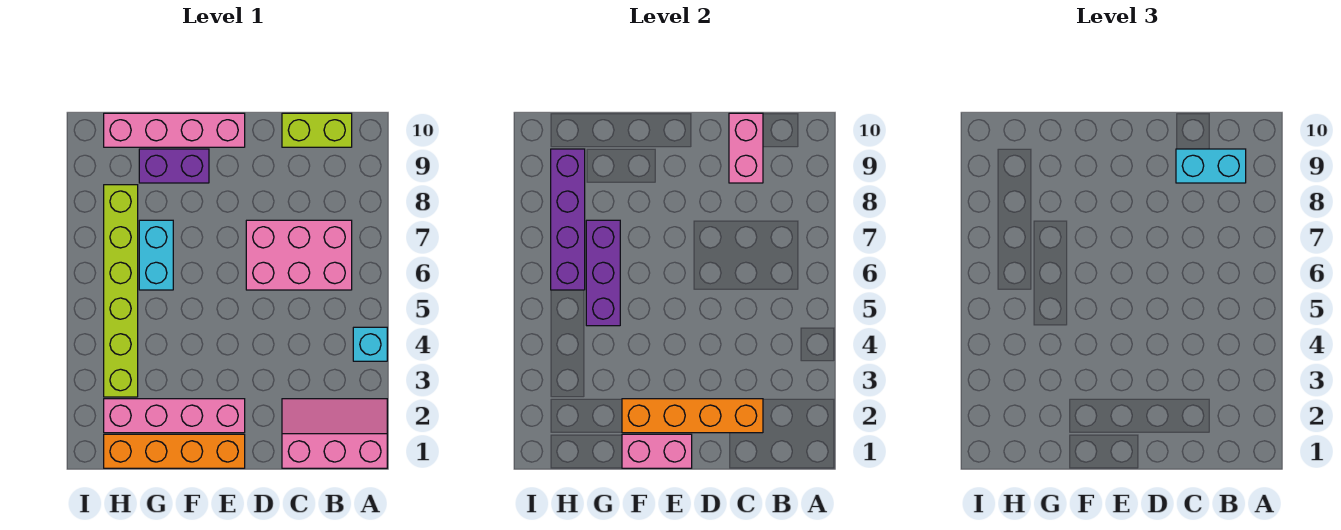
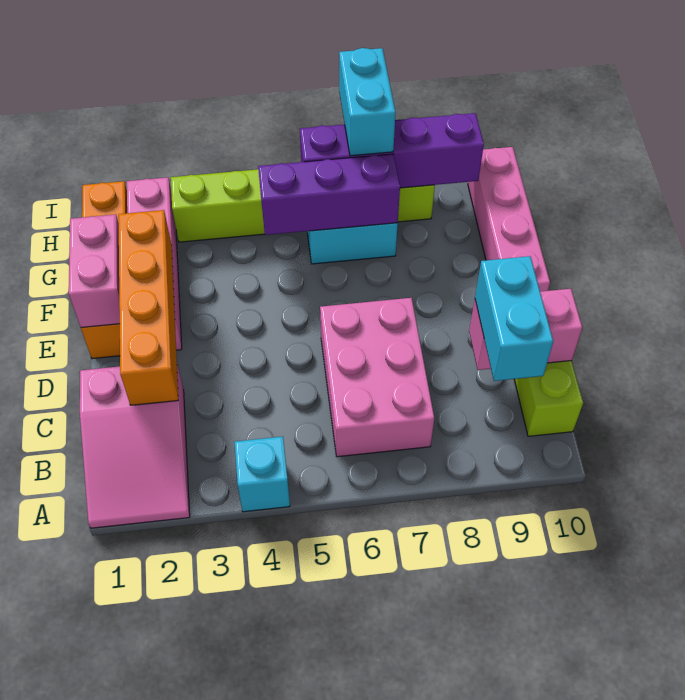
pink slope A1:C2 level 1 top 1 -> pink slope A1:C2 level 1 top C
purple brick F9:G9 level 1 -> none
none -> cyan brick H7:I7 level 3

